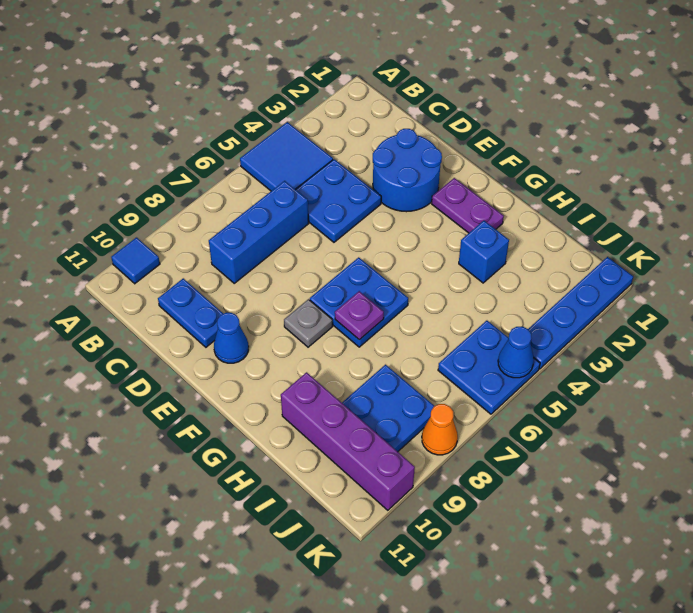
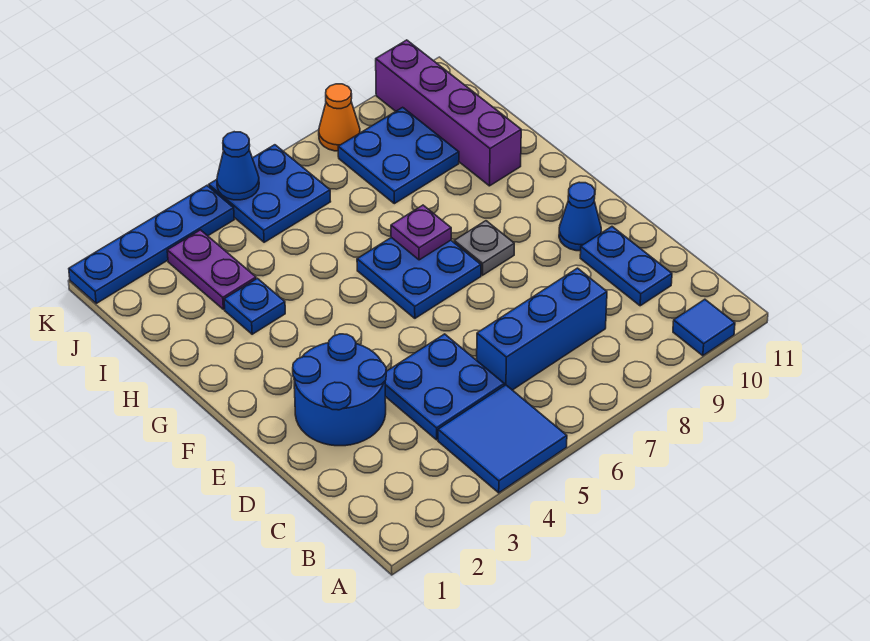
purple plate F2:G2 level 1 -> purple plate I3:J3 level 1
blue brick H3 level 1 -> blue plate H3 level 1

